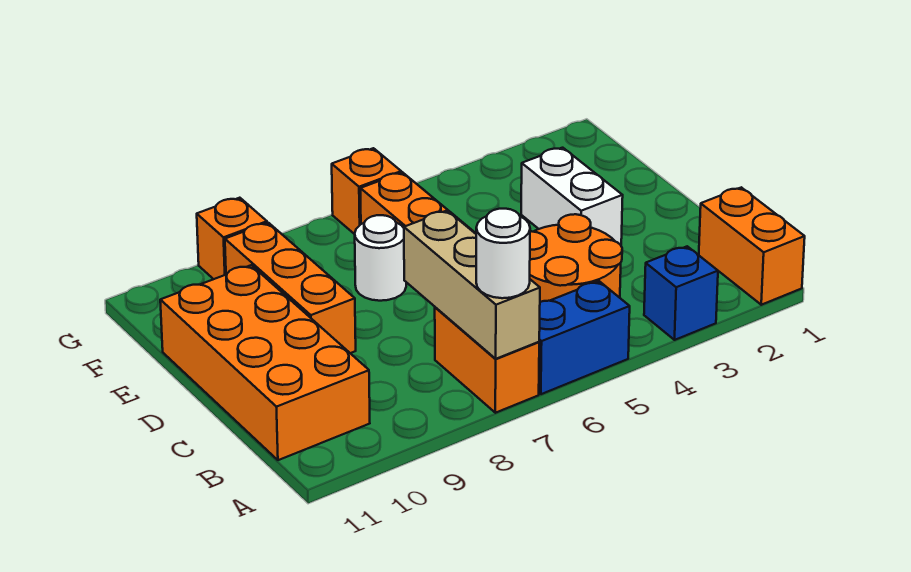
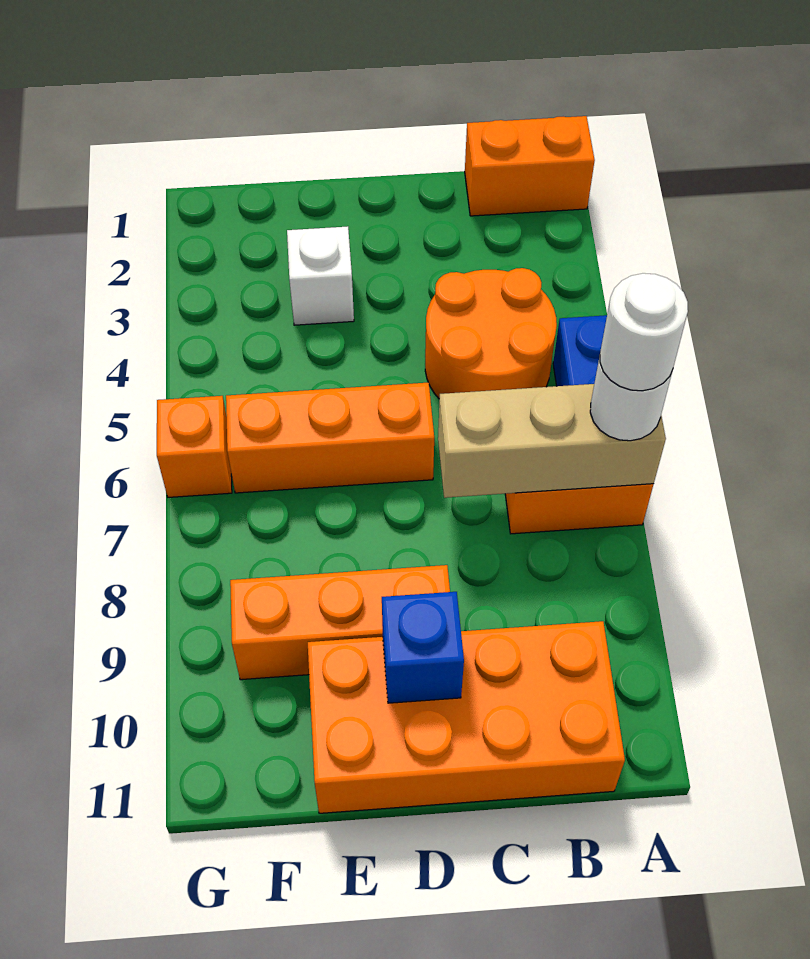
blue brick A3 level 1 -> blue brick D10 level 2
white brick D3:E3 level 1 -> white brick E3 level 1
white round brick E7 level 1 -> white round brick A7 level 4
orange brick G9 level 1 -> none

